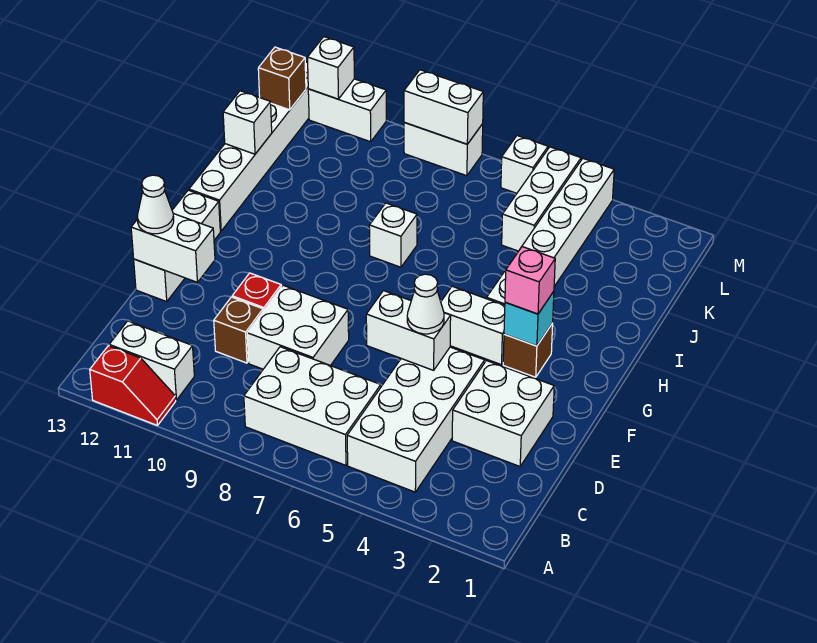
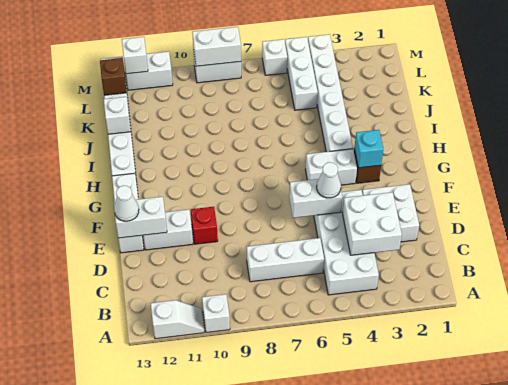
red slope A11:A12 level 1 top 12 -> white slope A11:A12 level 1 top 12
white brick B6:C8 level 1 -> white brick C6:C8 level 1
white brick B11:B12 level 1 -> white brick E11:E12 level 1
white brick D8:E9 level 1 -> white brick C3:D4 level 2
brown brick D10 level 1 -> none
pink brick G3 level 3 -> none
white brick I8 level 1 -> white brick A10 level 1

